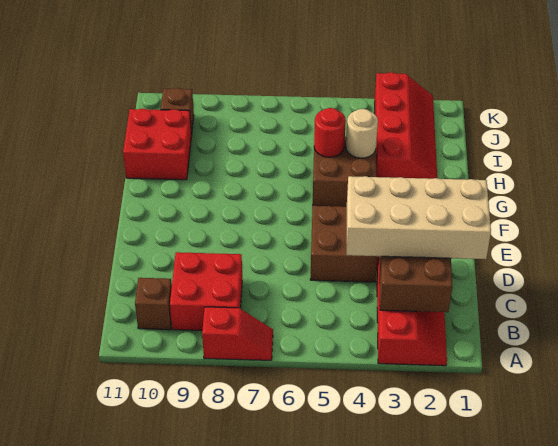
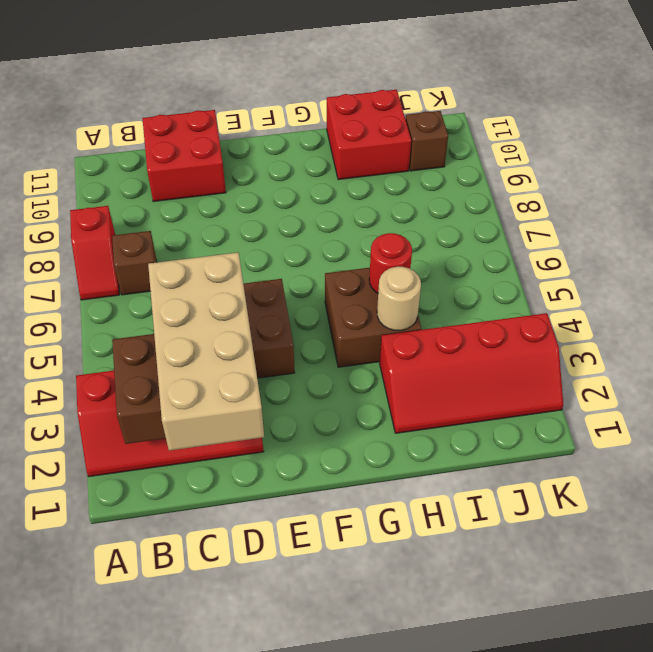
red brick B8:C9 level 1 -> red brick C10:D11 level 1
brown brick B10 level 1 -> brown brick B7 level 1

